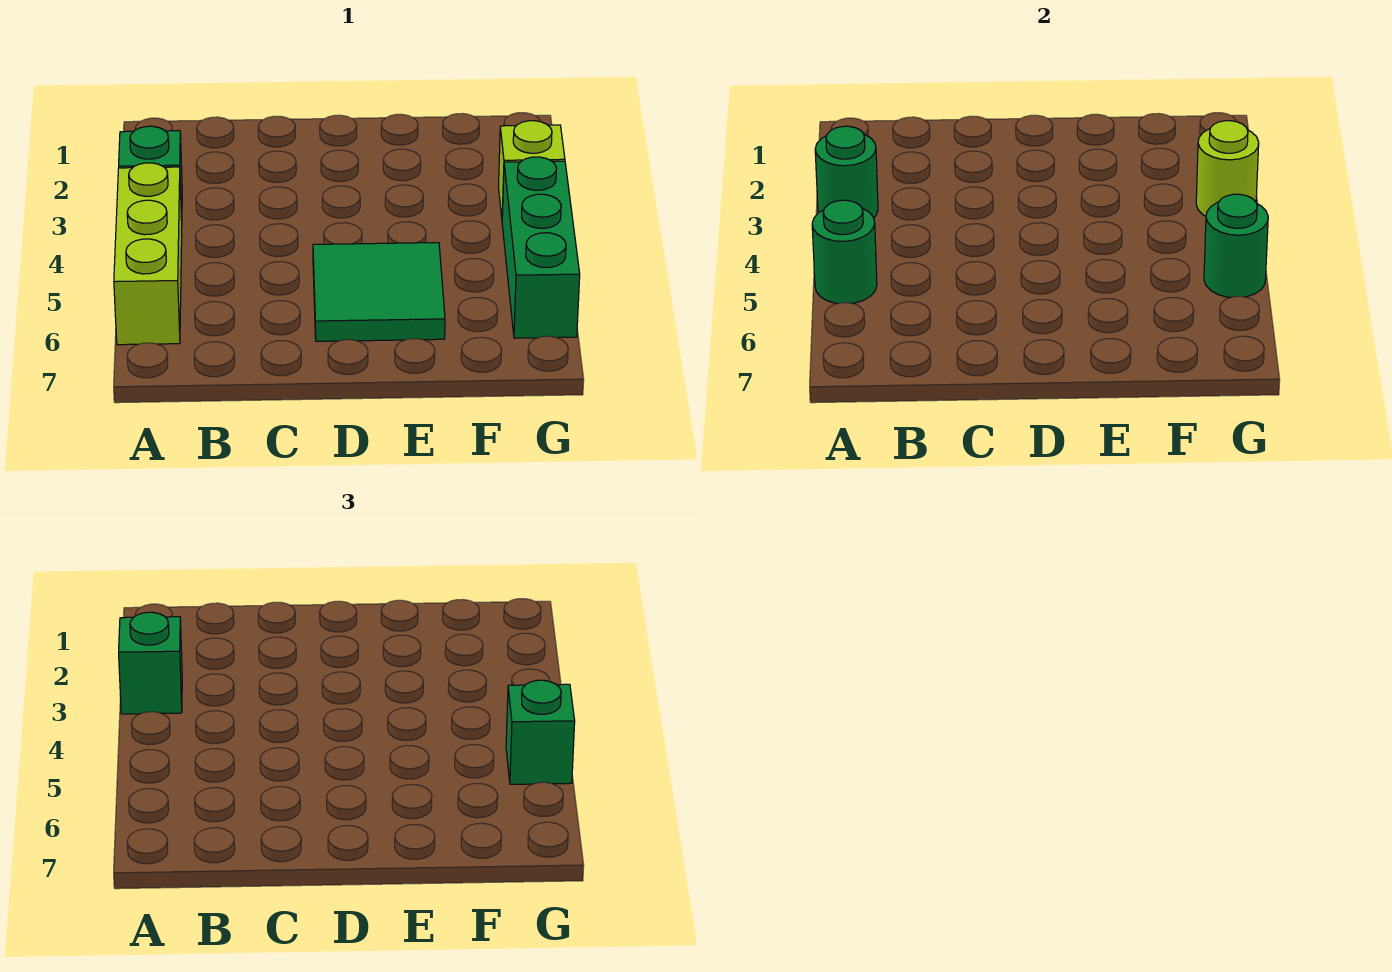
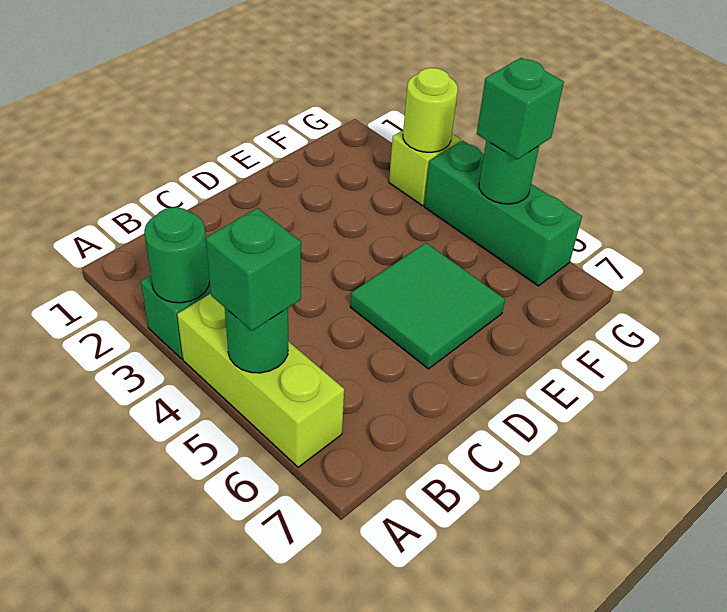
green brick A3 level 3 -> green brick A5 level 3

